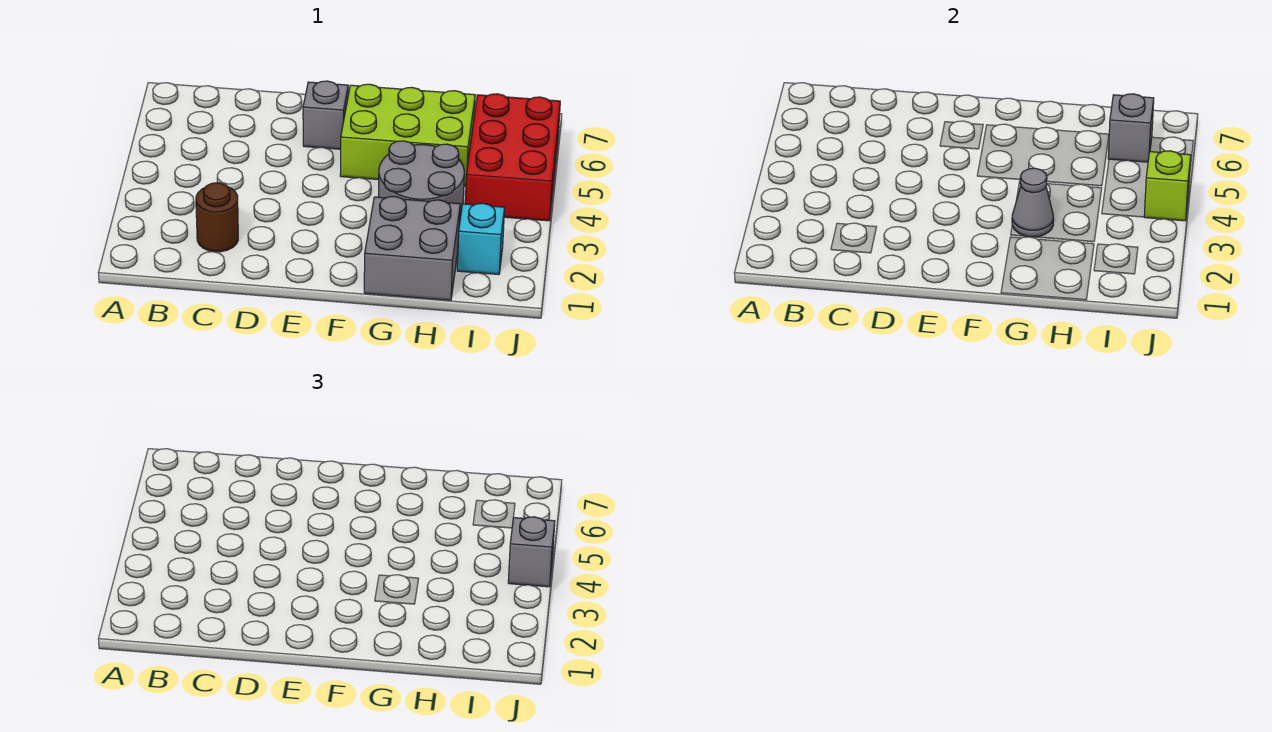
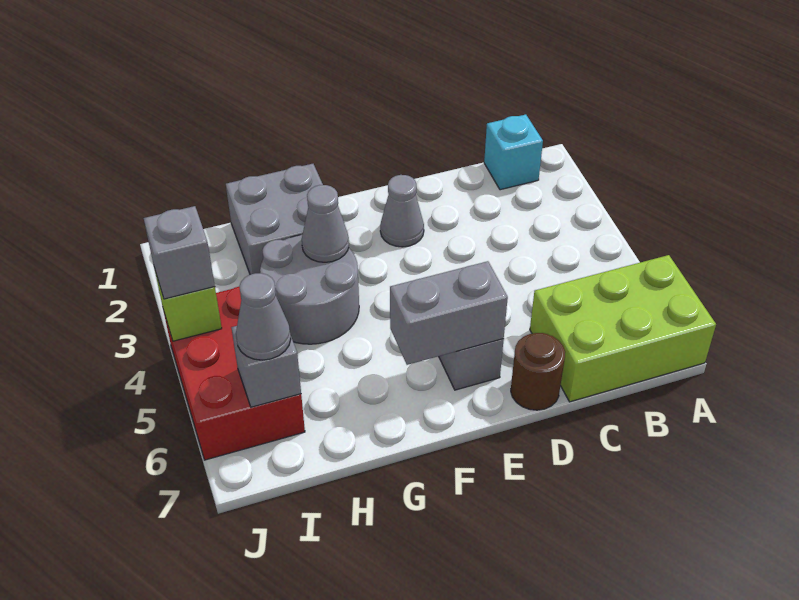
brown round brick C2 level 1 -> brown round brick D7 level 1
none -> grey cone E2 level 1
none -> grey brick E6:F6 level 2
lime brick F5:H6 level 1 -> lime brick A6:C7 level 1
cyan brick I2 level 1 -> cyan brick B1 level 1
none -> grey cone I6 level 3

